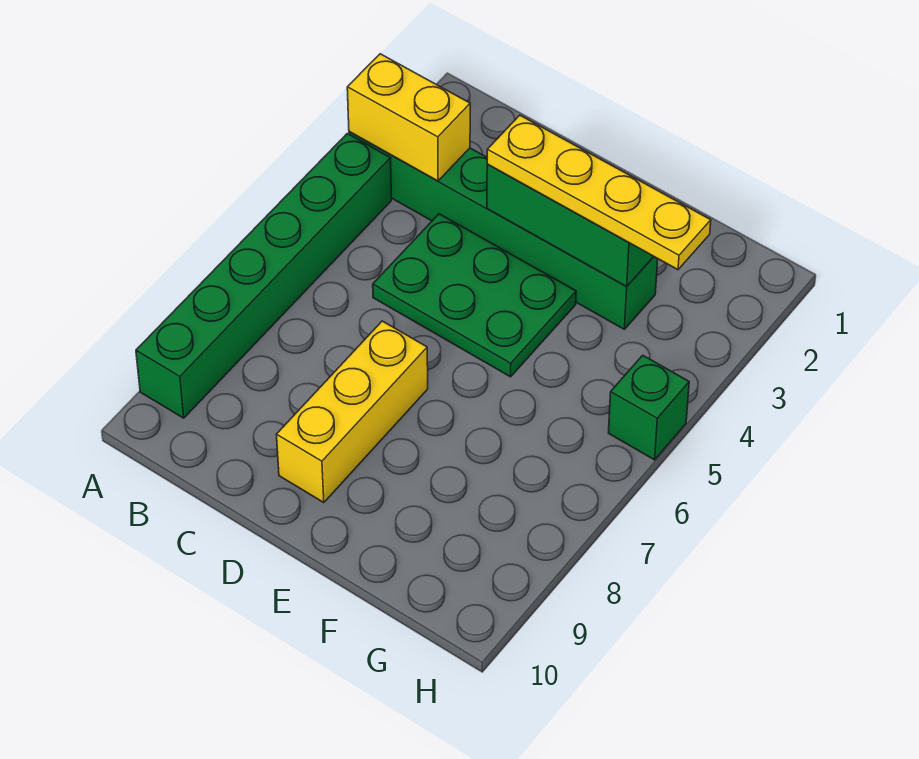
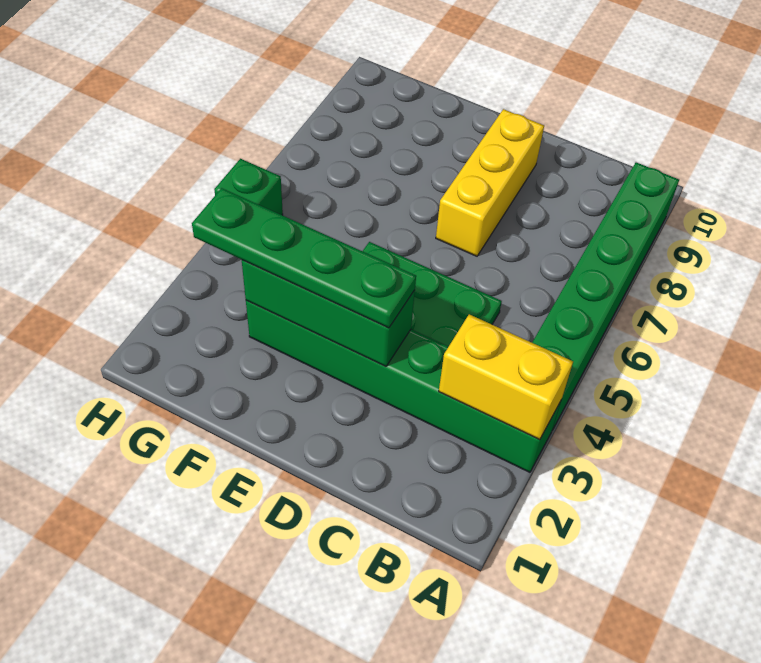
yellow plate D3:G3 level 3 -> green plate D3:G3 level 3

